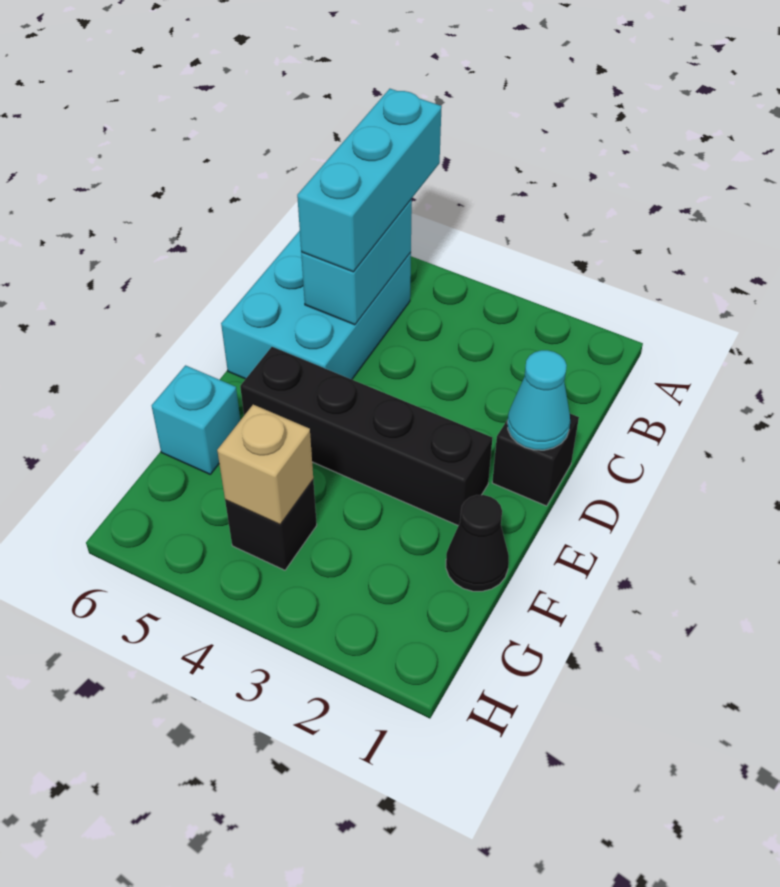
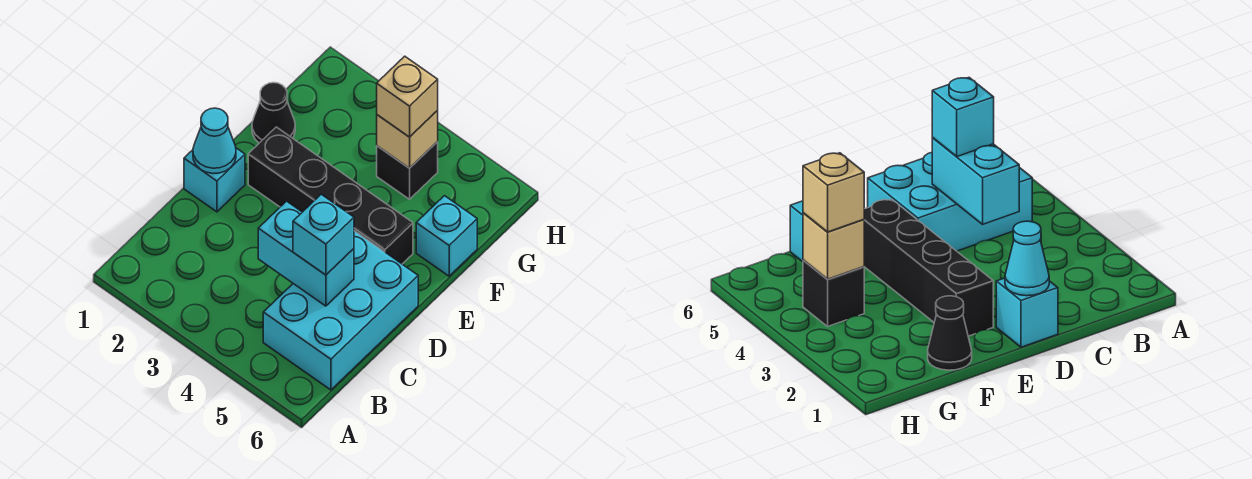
cyan brick A5:C5 level 3 -> cyan brick C5 level 3
cyan brick B5:C5 level 2 -> cyan brick C4:C5 level 2
black brick D1 level 1 -> cyan brick D1 level 1
none -> tan brick G4 level 3

